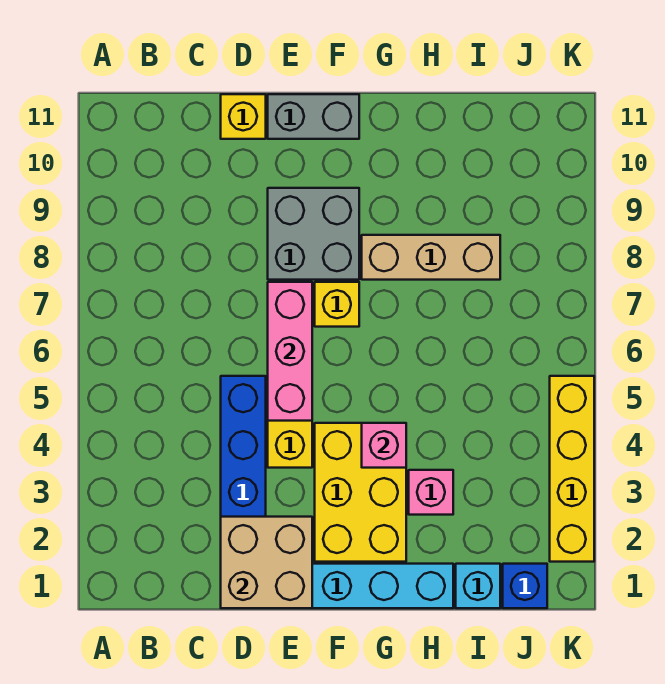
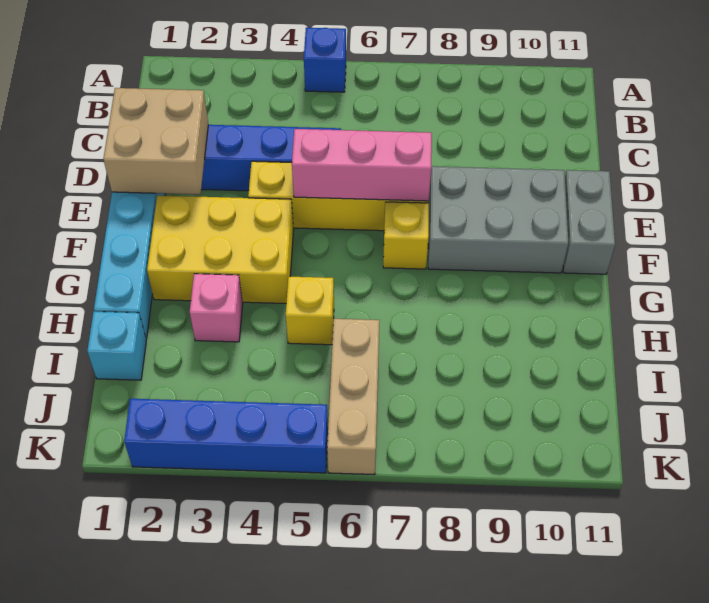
yellow brick D11 level 1 -> yellow brick H5 level 1
grey brick E8:F9 level 1 -> grey brick E8:F10 level 1
pink brick G4 level 2 -> none
tan brick G8:I8 level 1 -> tan brick I6:K6 level 1
blue brick J1 level 1 -> blue brick A5 level 1
yellow brick K2:K5 level 1 -> blue brick K2:K5 level 1

